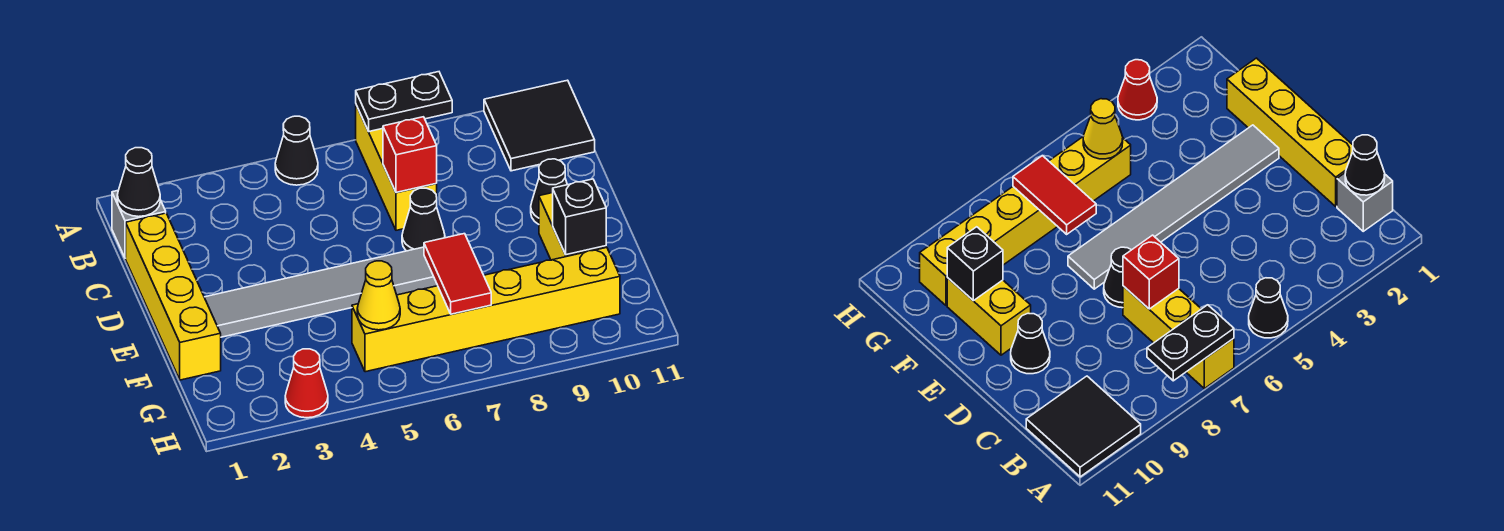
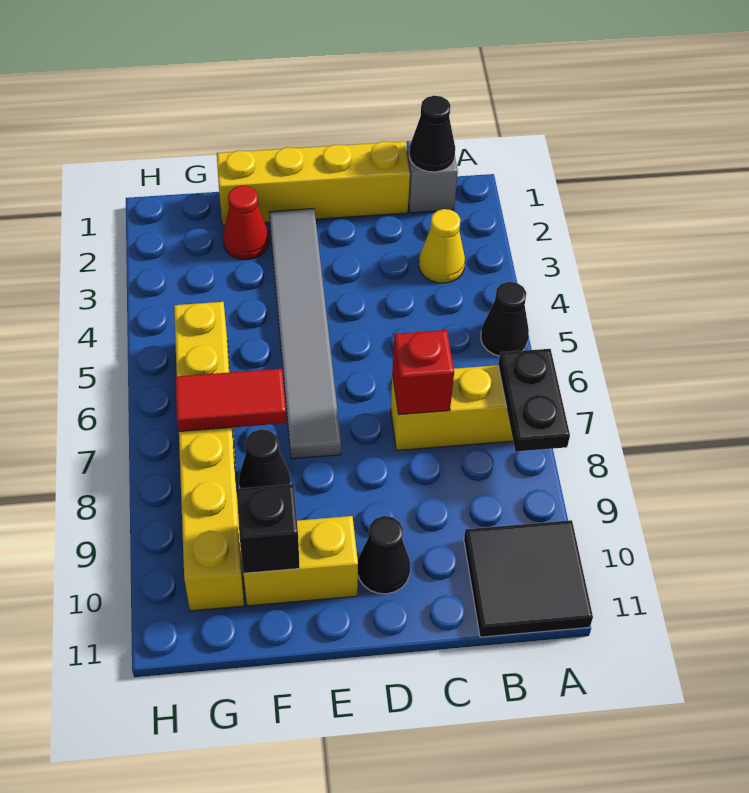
black cone D7 level 1 -> black cone F8 level 1
yellow cone G5 level 2 -> yellow cone B3 level 1
red cone H3 level 1 -> red cone F2 level 1

